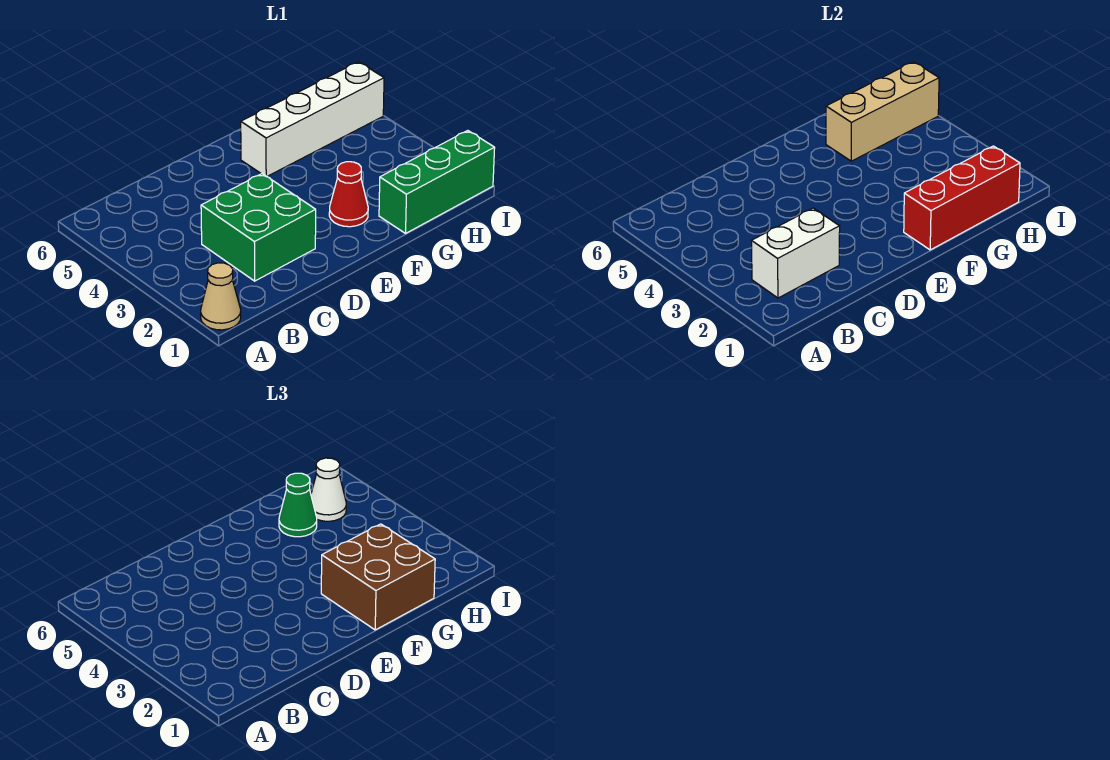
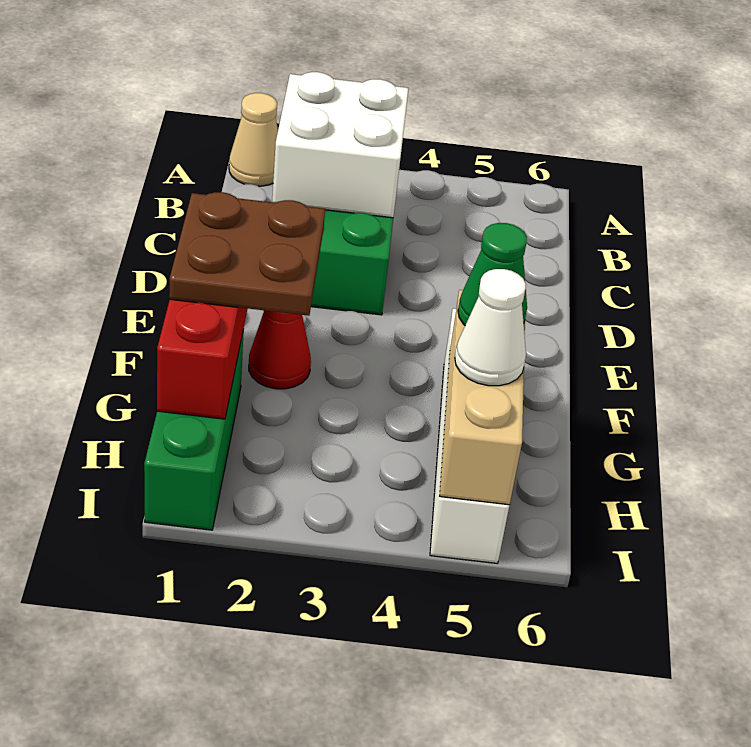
white brick B2:C2 level 2 -> white brick B2:C3 level 2
brown brick F1:G2 level 3 -> brown plate F1:G2 level 3

